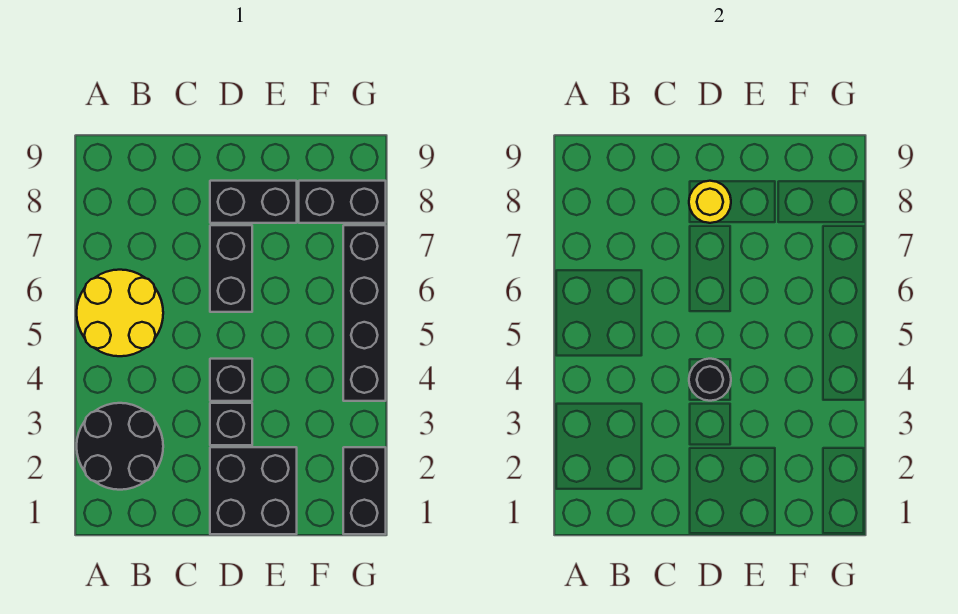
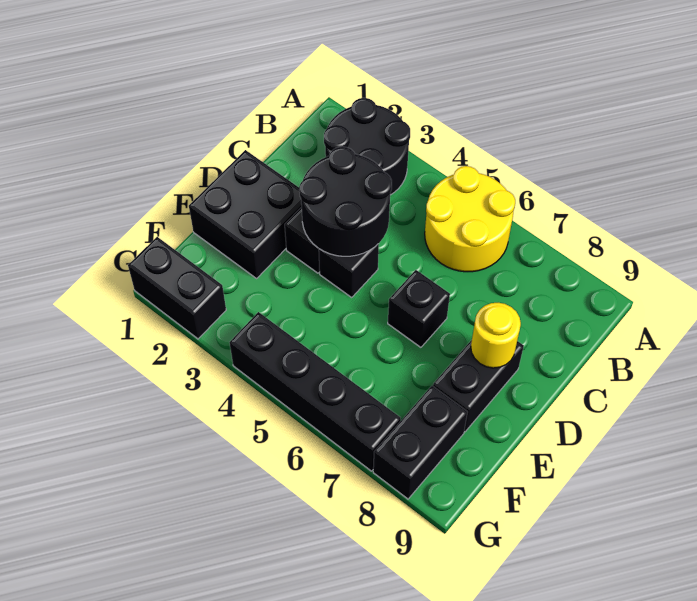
black round brick D4 level 2 -> black round brick C3:D4 level 2
black brick D6:D7 level 1 -> black brick D6 level 1

